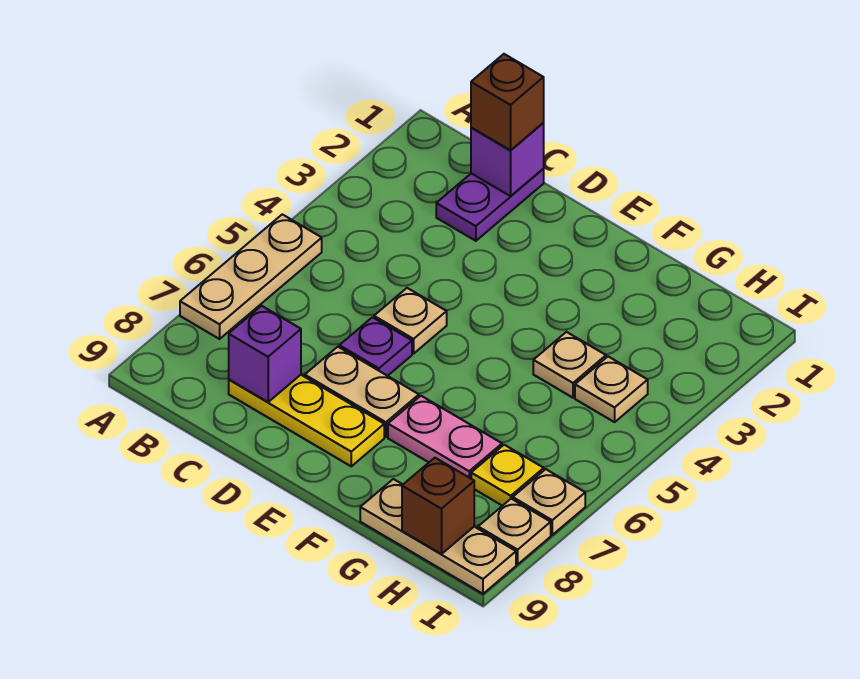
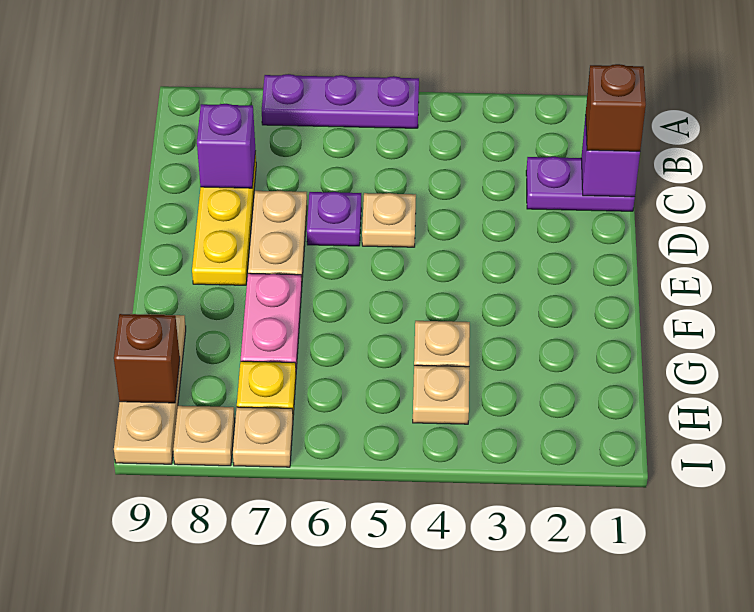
tan plate A5:A7 level 1 -> purple plate A5:A7 level 1

